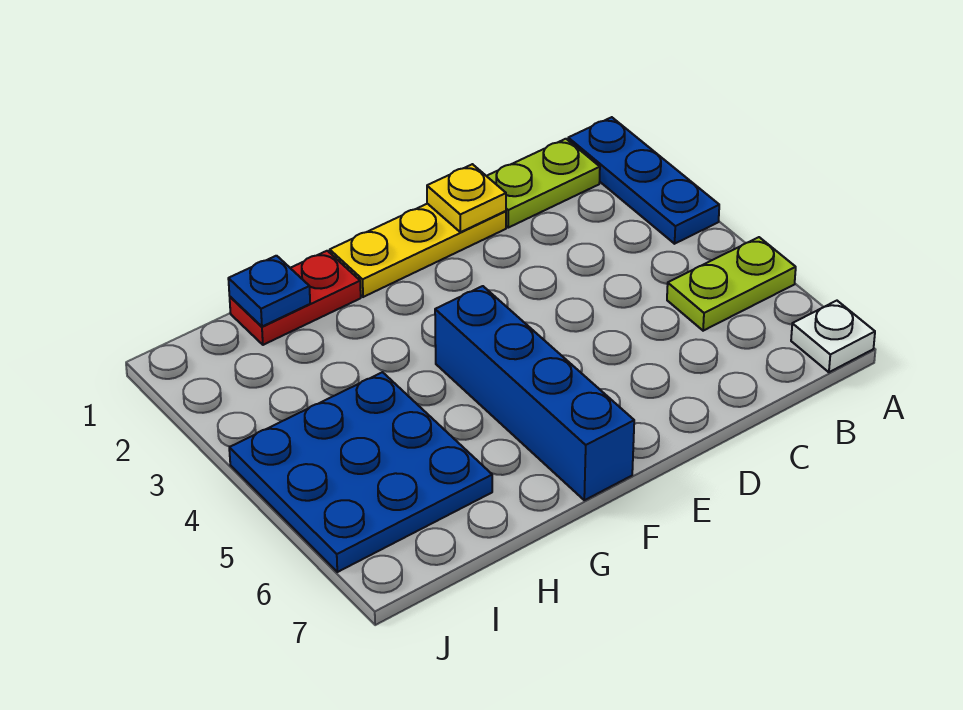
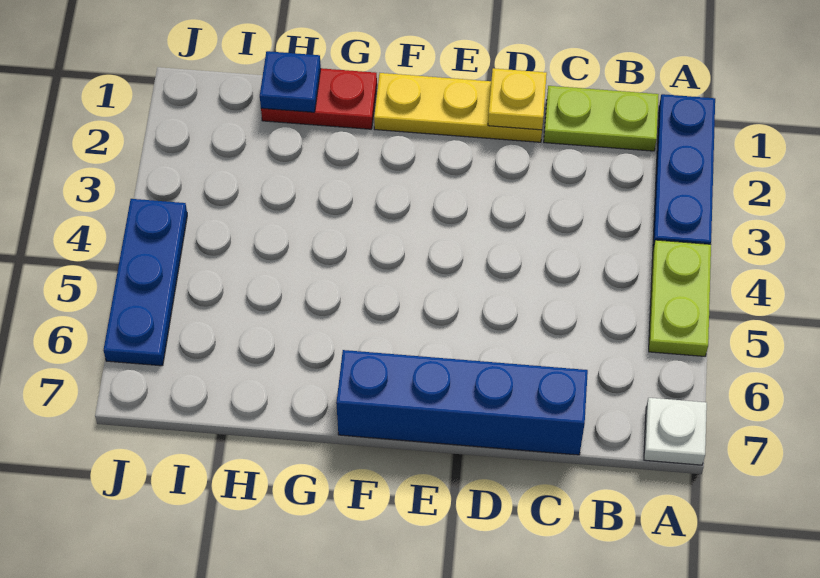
lime plate A5:B5 level 1 -> lime plate A4:A5 level 1
blue brick F4:F7 level 1 -> blue brick C7:F7 level 1
blue plate H4:J6 level 1 -> blue plate J4:J6 level 1

